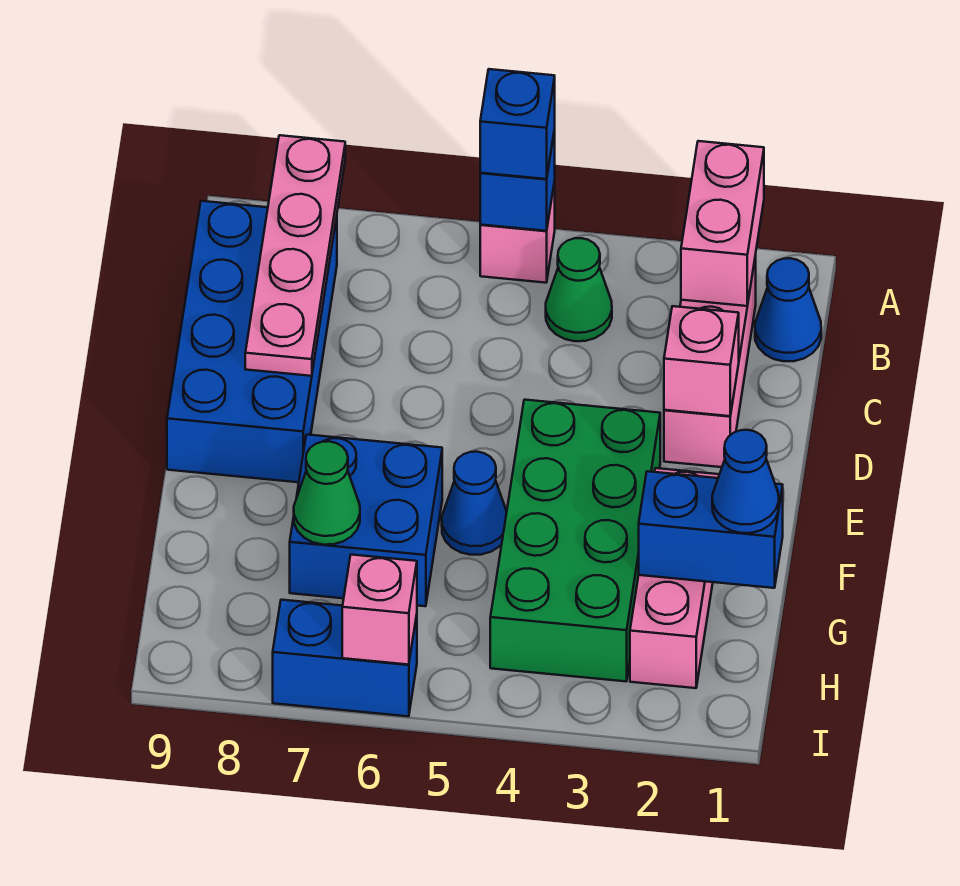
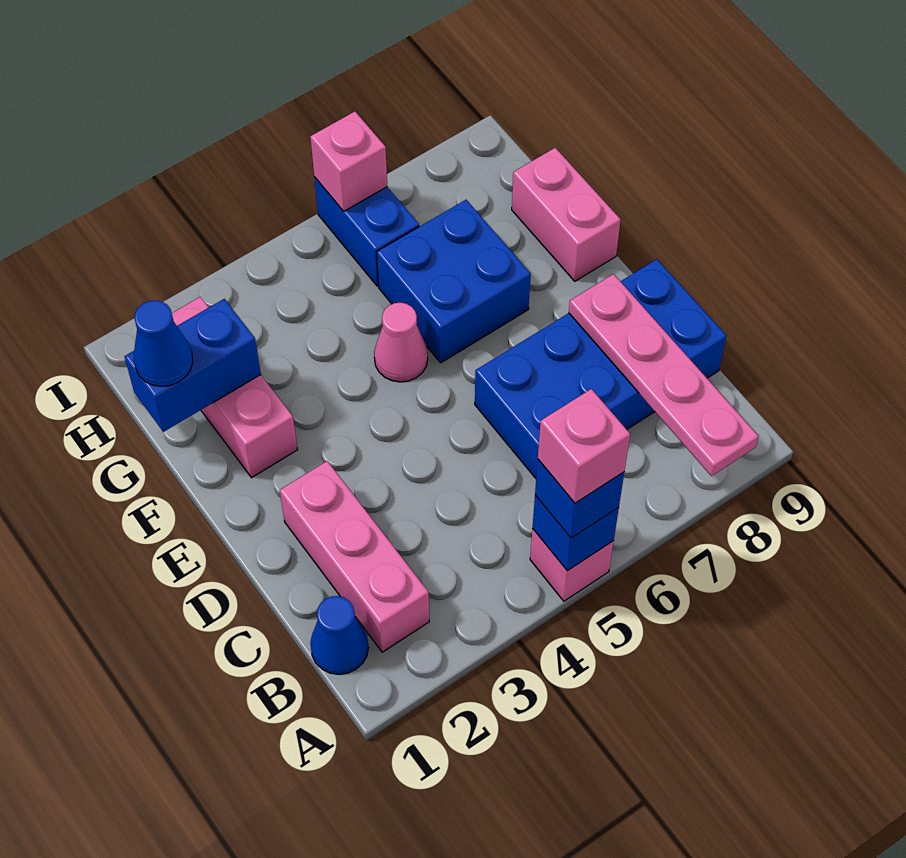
pink brick A2:B2 level 2 -> pink brick F9:G9 level 1
green cone B4 level 1 -> none
blue brick B8:E9 level 1 -> blue brick C6:D9 level 1
pink brick D2 level 2 -> pink brick A5 level 4
green brick E3:H4 level 1 -> none
blue cone F5 level 1 -> pink cone F5 level 1
green cone G7 level 2 -> none
blue brick I6:I7 level 1 -> blue brick H6:I6 level 1

